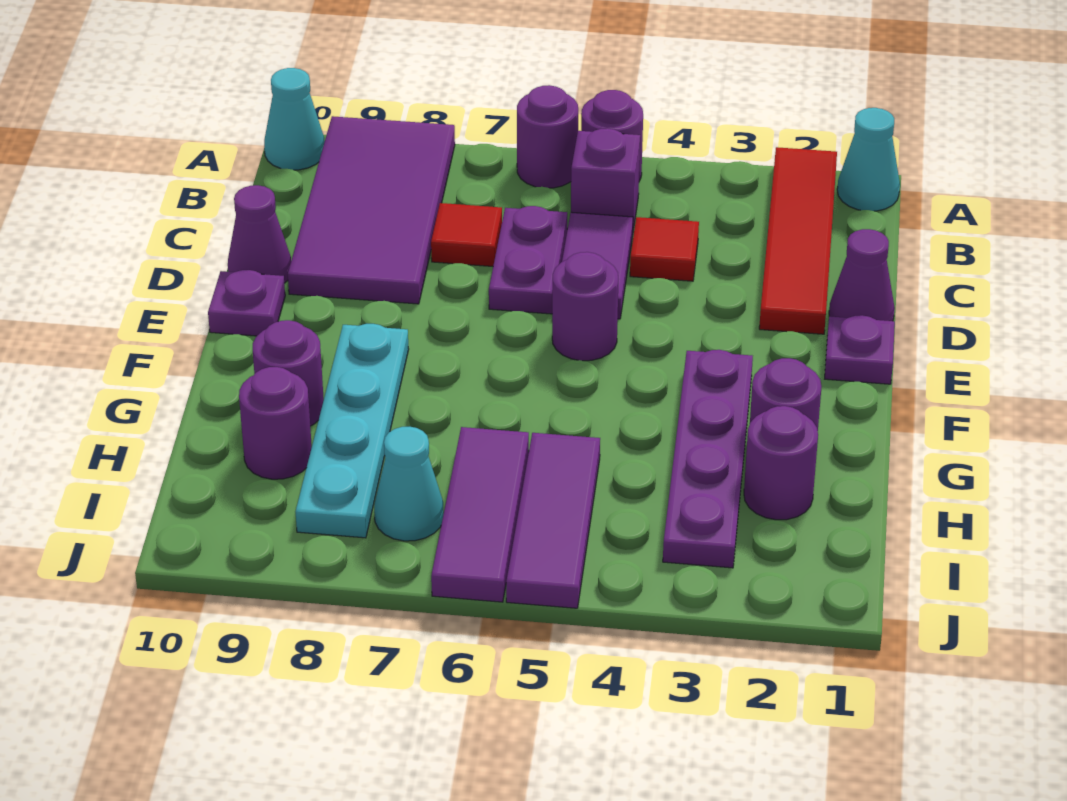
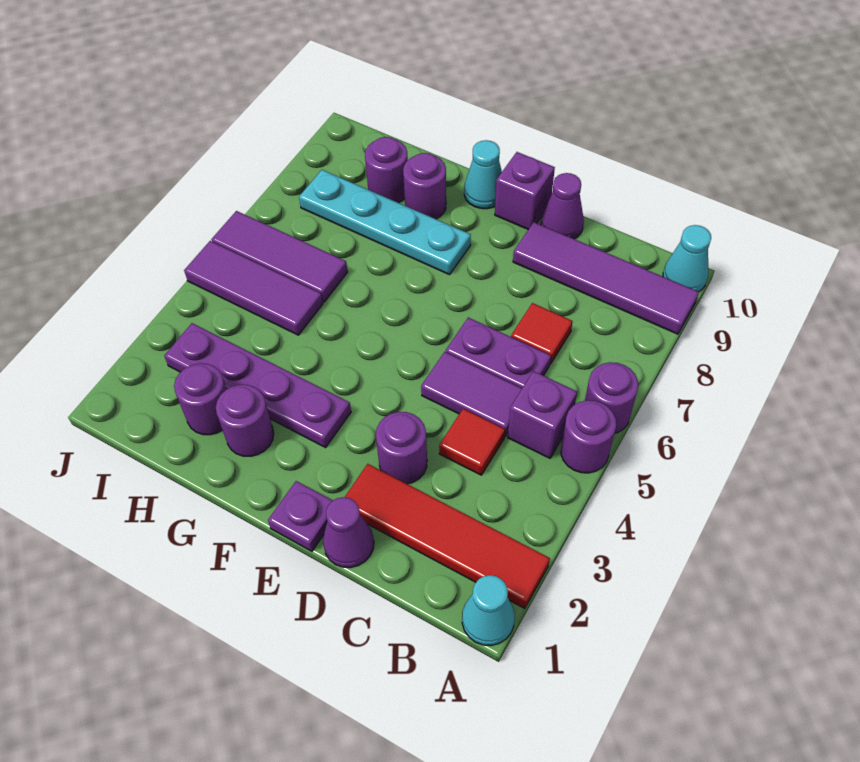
purple tile A8:D9 level 1 -> purple tile A9:D9 level 1
purple round brick E5 level 1 -> purple round brick D3 level 1
purple plate E10 level 1 -> purple brick E10 level 1
cyan cone I7 level 1 -> cyan cone F10 level 1

